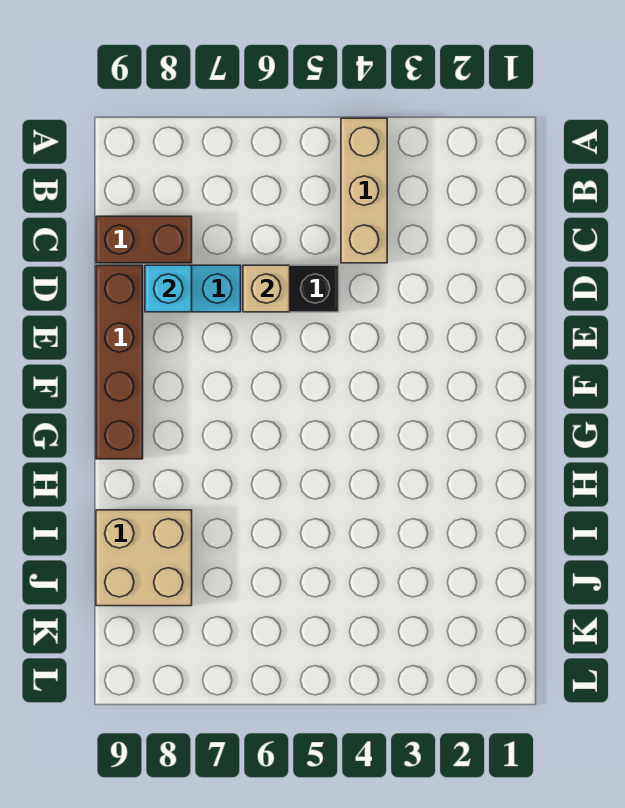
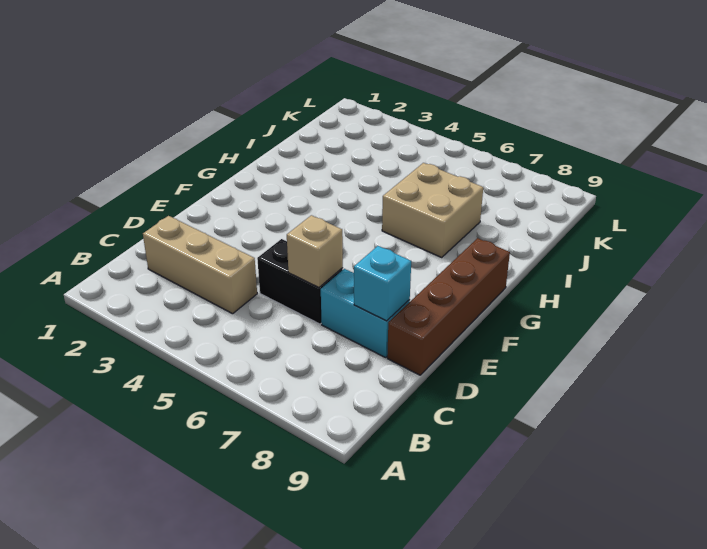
tan brick A4:C4 level 1 -> tan brick C2:C4 level 1
brown brick C8:C9 level 1 -> none
tan brick I8:J9 level 1 -> tan brick H6:I7 level 1

